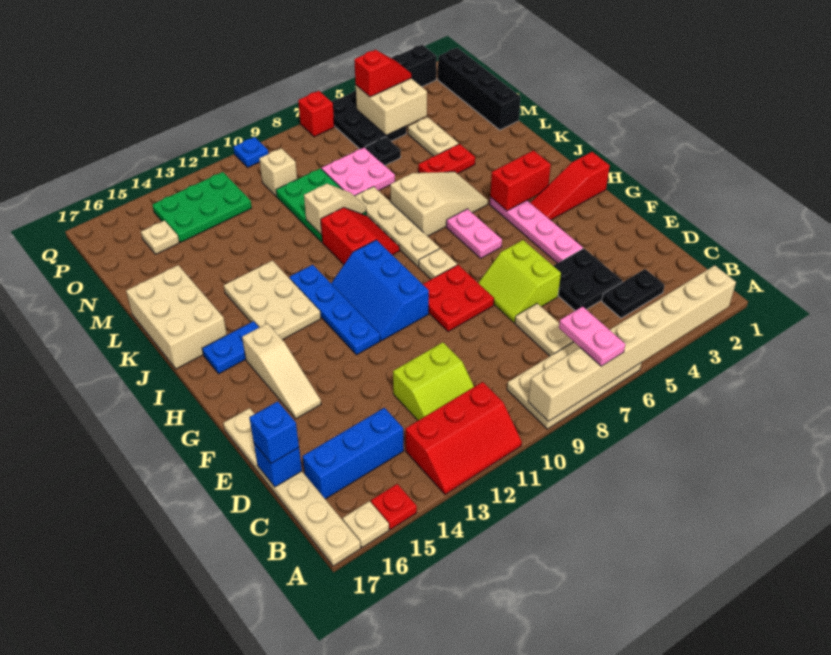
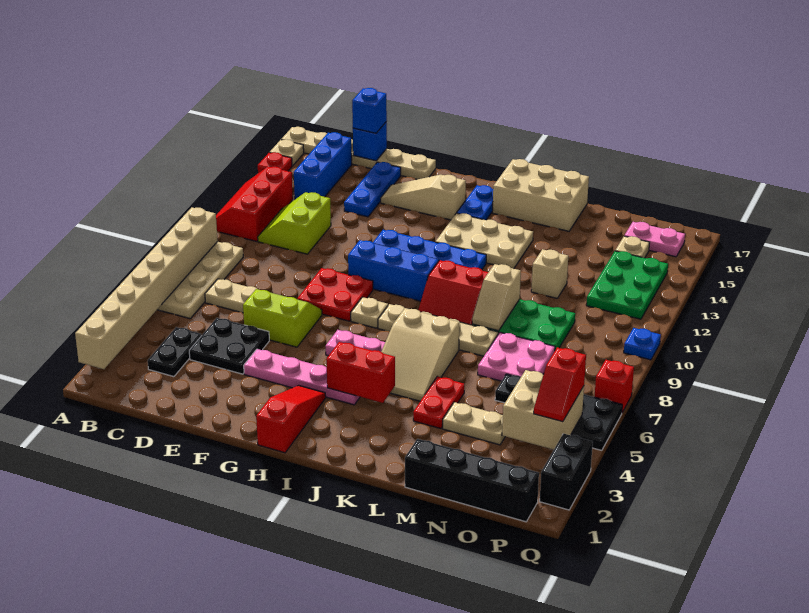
pink plate A7:B7 level 3 -> pink plate O16:P16 level 1
none -> blue plate E14:E16 level 1
red brick I3:I4 level 2 -> red brick I4:J4 level 2
tan brick O10 level 1 -> tan brick M12 level 1

